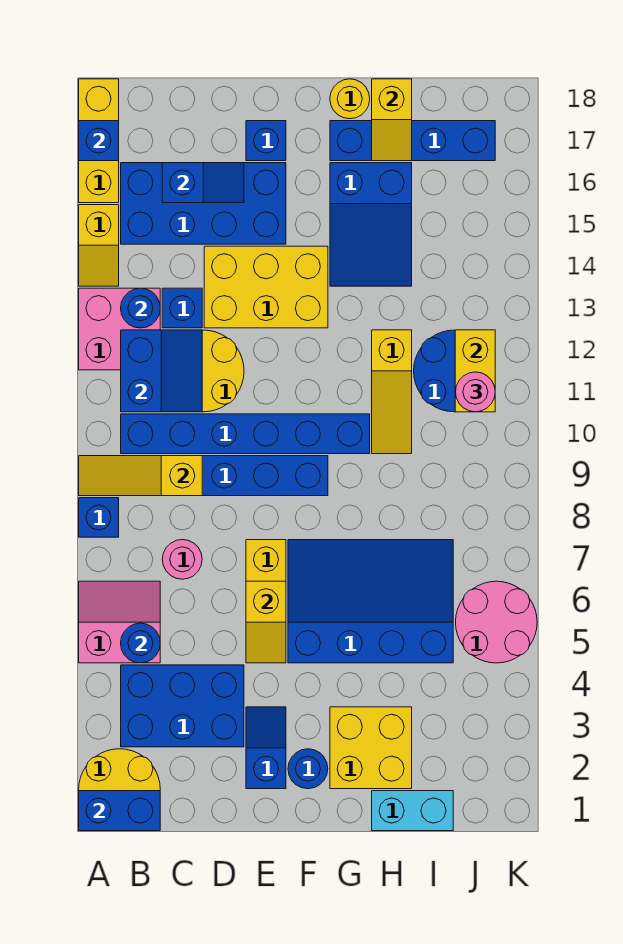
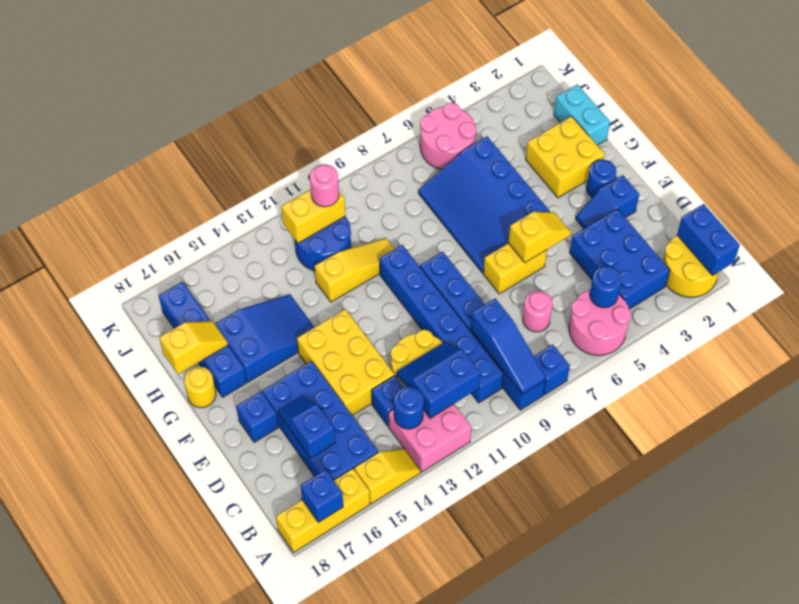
pink slope A5:B6 level 1 top 5 -> pink round brick A5:B6 level 1
yellow slope A9:C9 level 2 top C -> blue slope A9:C9 level 2 top C

